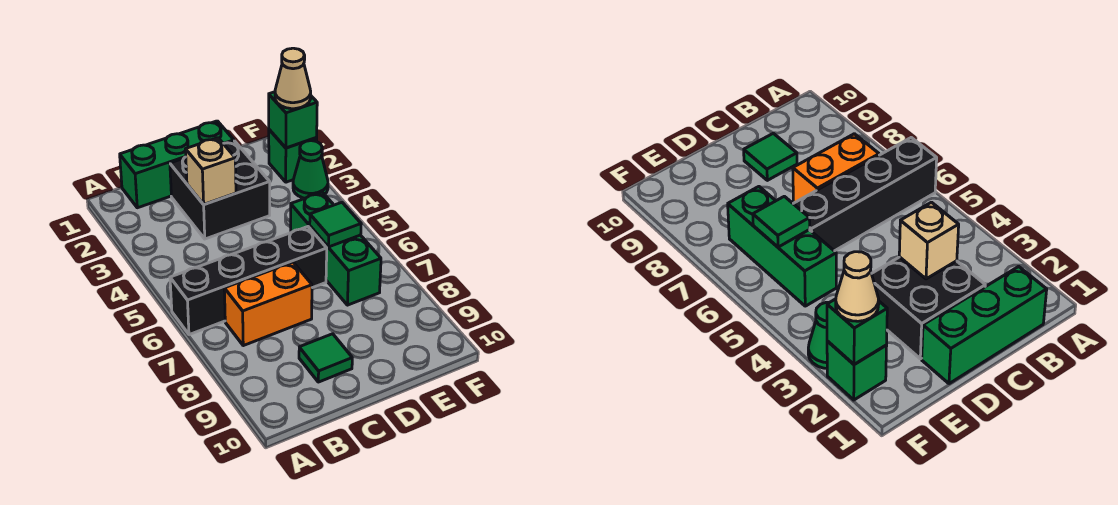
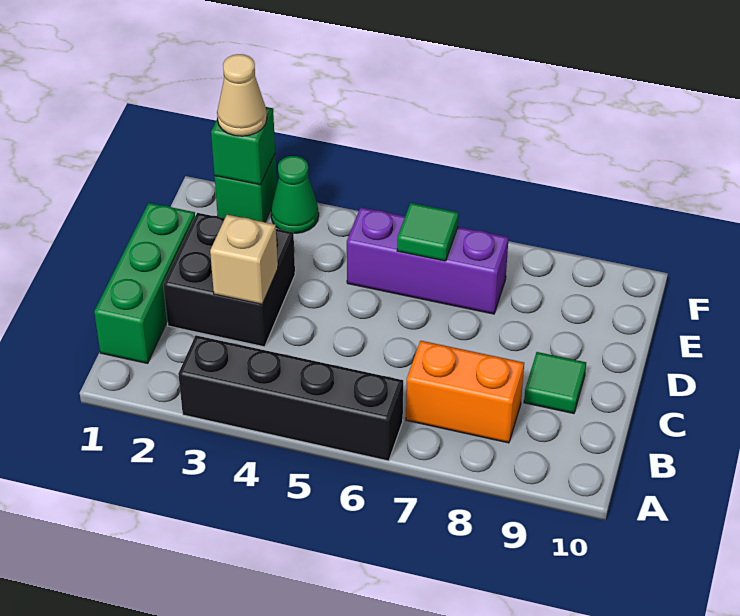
black brick A6:D6 level 1 -> black brick A3:A6 level 1
orange brick B7:C7 level 1 -> orange brick B7:B8 level 1
green brick E5:E7 level 1 -> purple brick E5:E7 level 1

